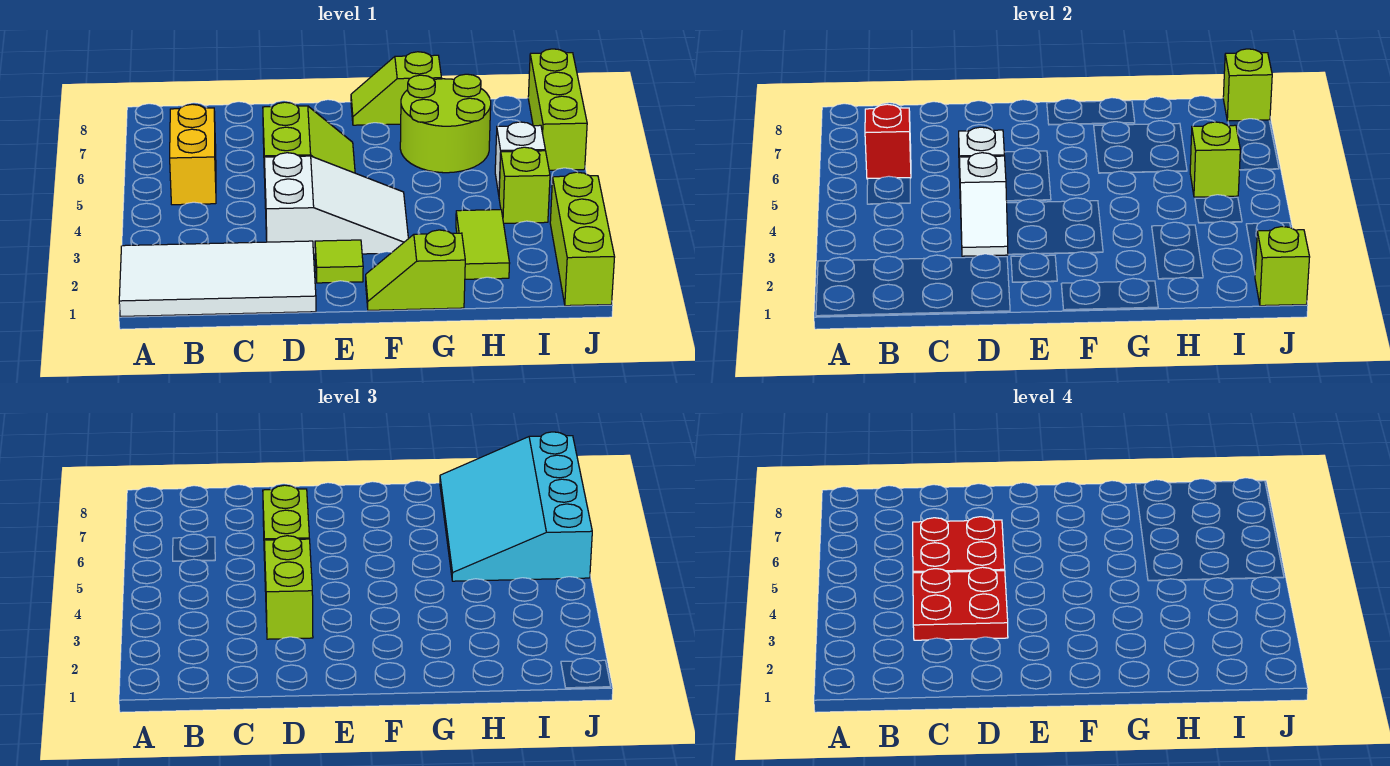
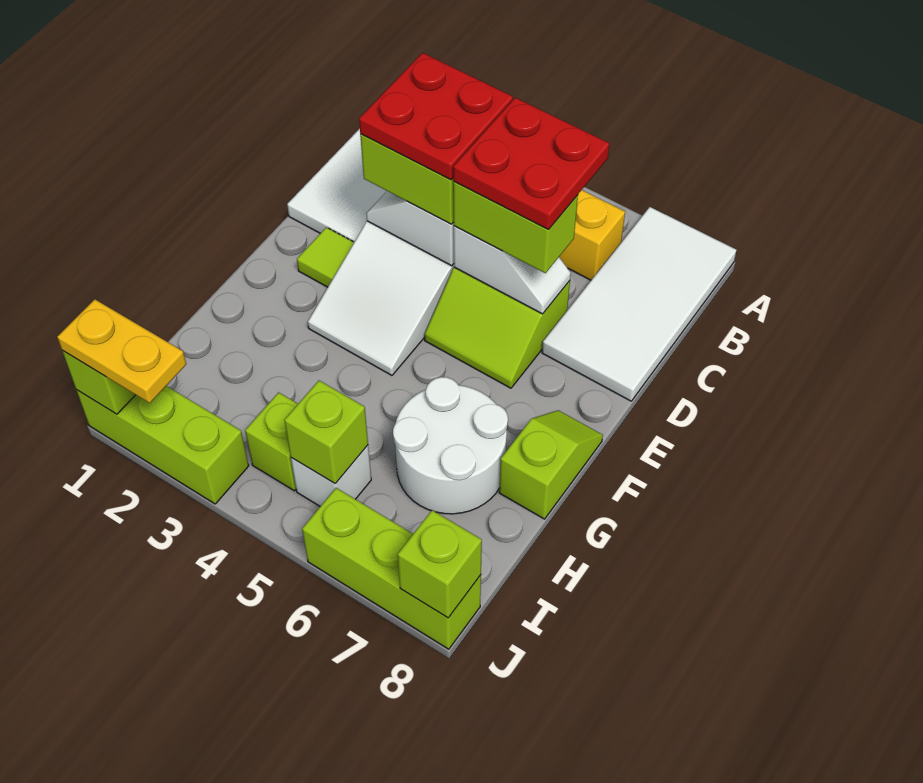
none -> white tile A7:D8 level 1
red brick B6 level 2 -> none
lime slope F1:G1 level 1 top G -> none
lime round brick G6:H7 level 1 -> white round brick G6:H7 level 1
lime tile H2:H3 level 1 -> none
cyan slope H5:J8 level 3 top J -> none
none -> yellow plate J1:J2 level 3

